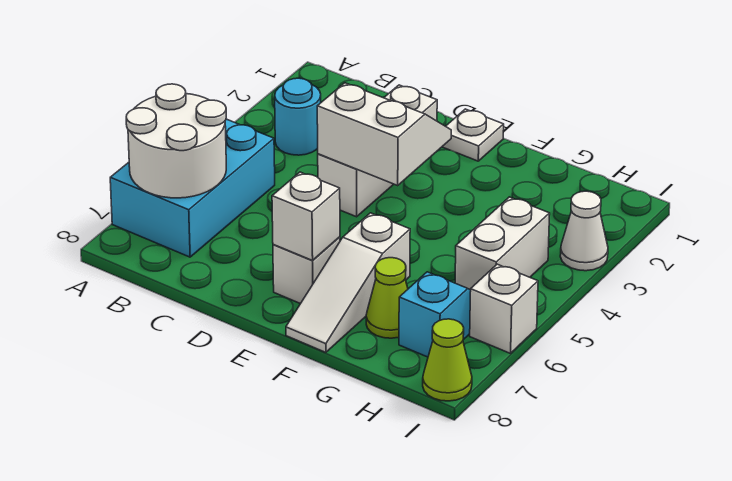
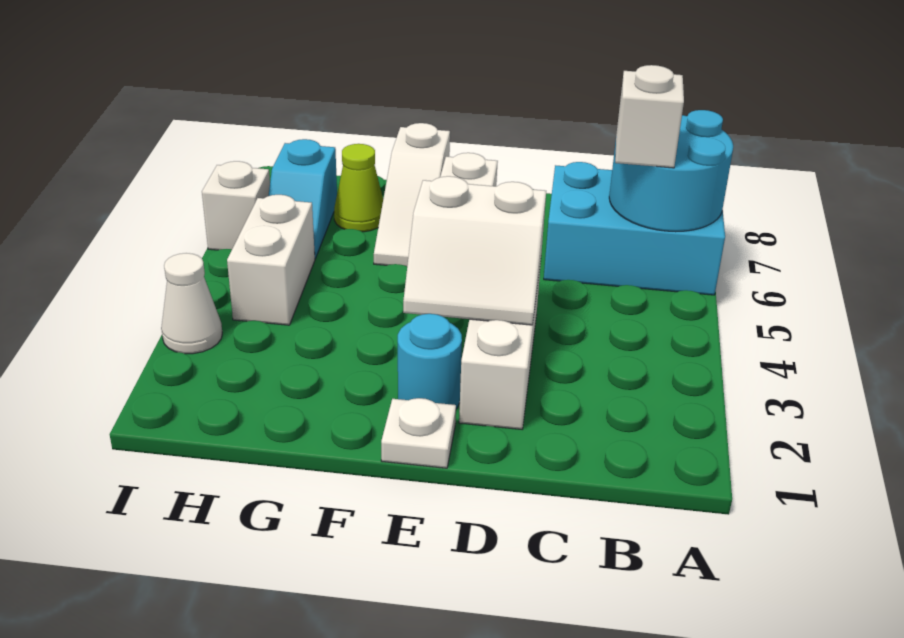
cyan brick A5:B7 level 1 -> cyan brick A6:C7 level 1
white round brick A6:B7 level 2 -> cyan round brick A6:B7 level 2
cyan round brick B3 level 1 -> cyan round brick E2 level 1
white brick E7 level 2 -> white brick B6 level 3
white slope F6:F8 level 1 top 6 -> white slope F6:F8 level 1 top 8
lime cone I8 level 1 -> none

